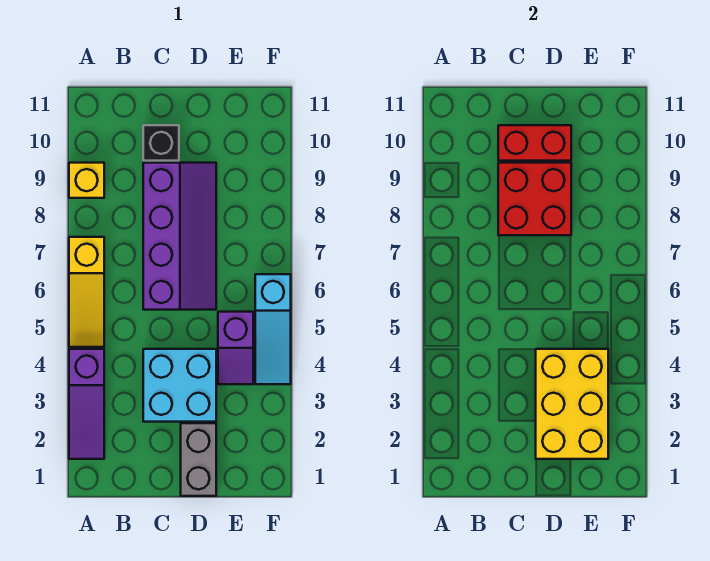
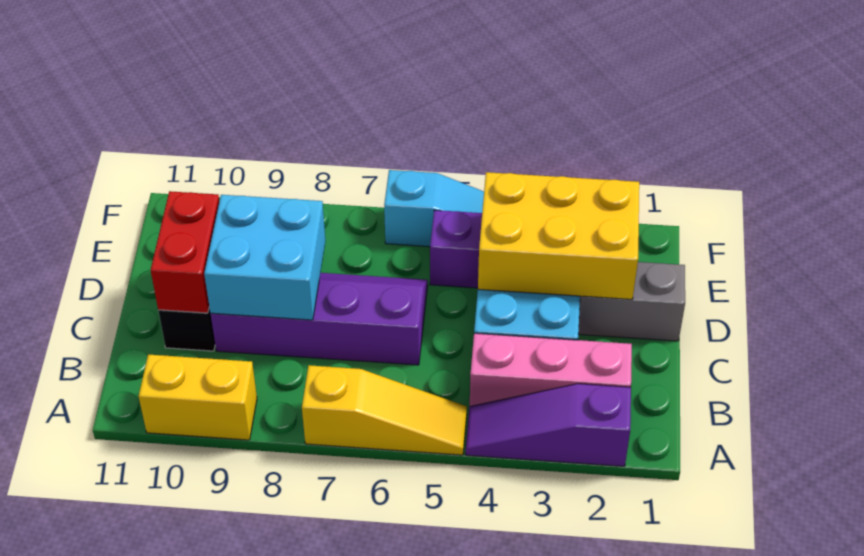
purple slope A2:A4 level 1 top 4 -> purple slope A2:A4 level 1 top 2
yellow brick A9 level 1 -> yellow brick A9:A10 level 1
none -> pink brick B2:B4 level 1
red brick C8:D9 level 2 -> cyan brick C8:D9 level 2

